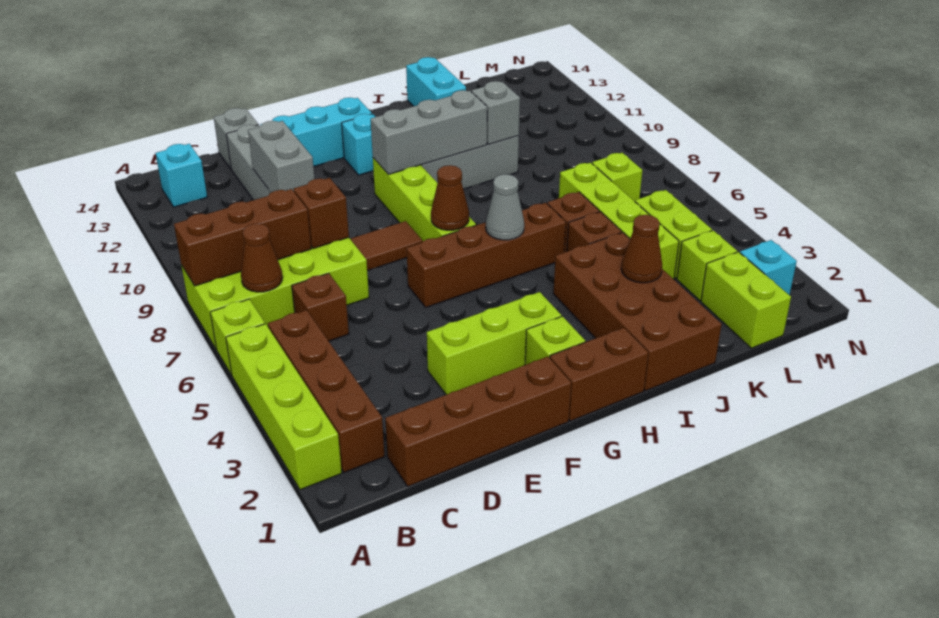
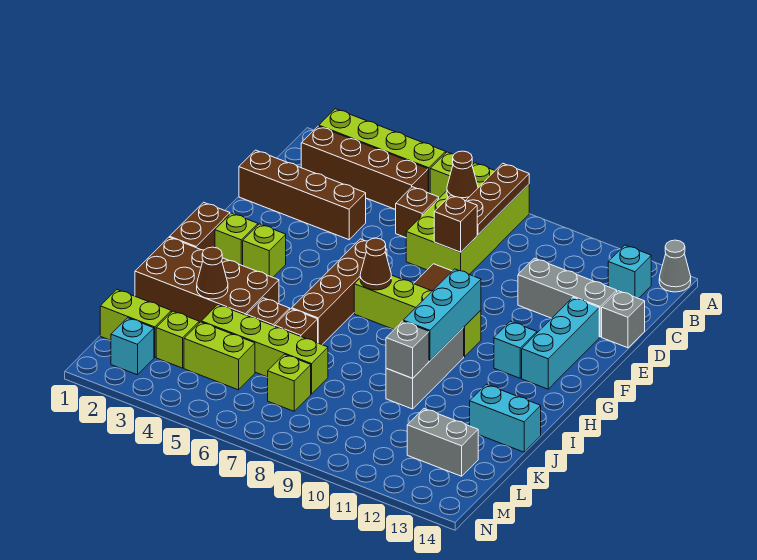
brown brick A8:C8 level 2 -> brown plate A8:C8 level 2
brown brick C1:F1 level 1 -> brown brick D1:D4 level 1
grey brick D10:D11 level 2 -> grey brick L12:L13 level 1
lime brick E3:G3 level 1 -> lime brick G3 level 1
grey brick G10:I10 level 2 -> cyan brick G10:I10 level 2
grey cone H6 level 2 -> grey cone A14 level 1

